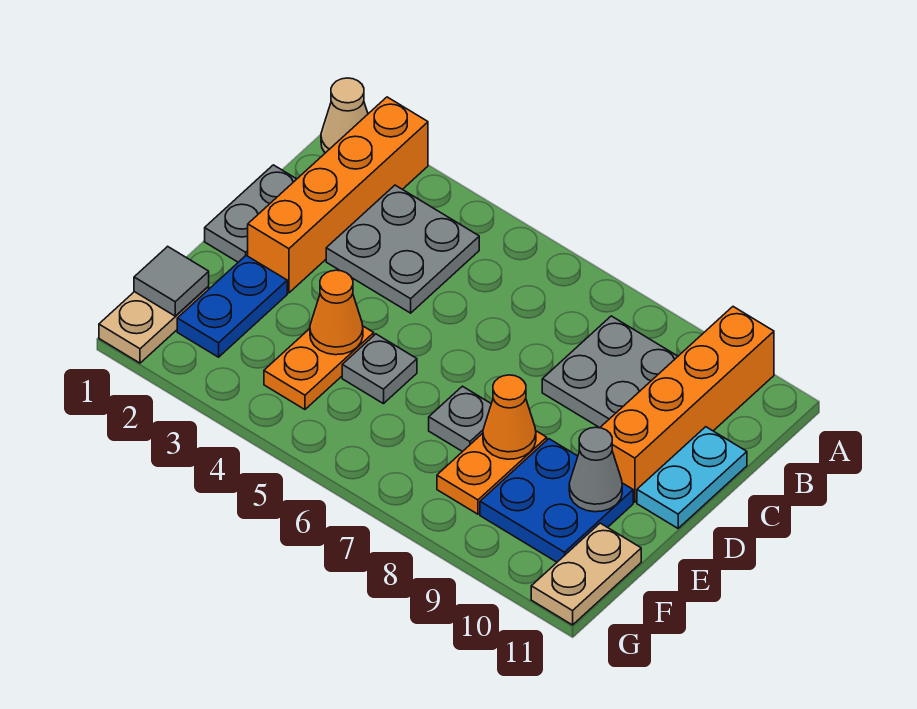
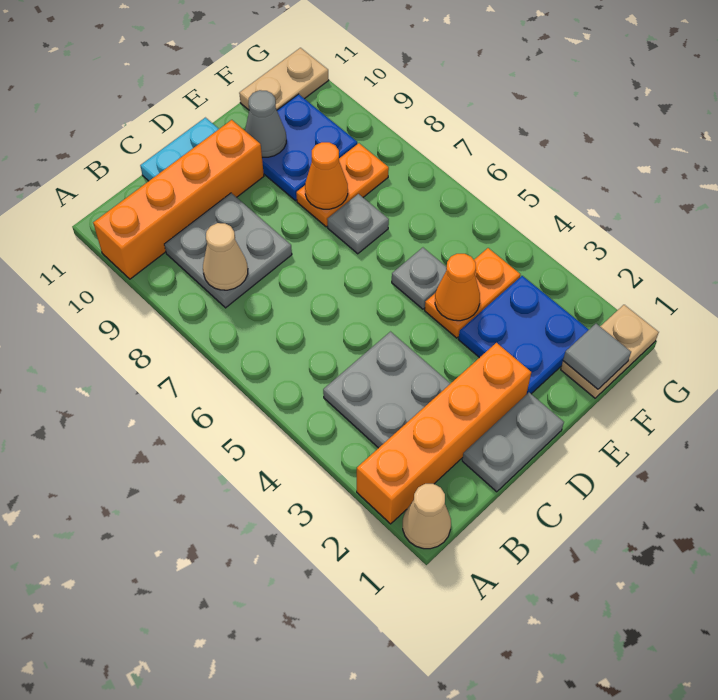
none -> tan cone B8 level 2
blue plate E2:F2 level 1 -> blue plate E2:F3 level 1

